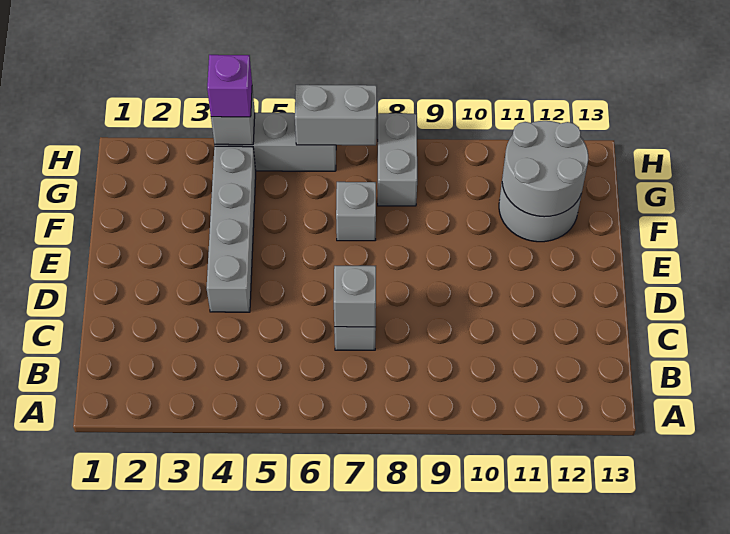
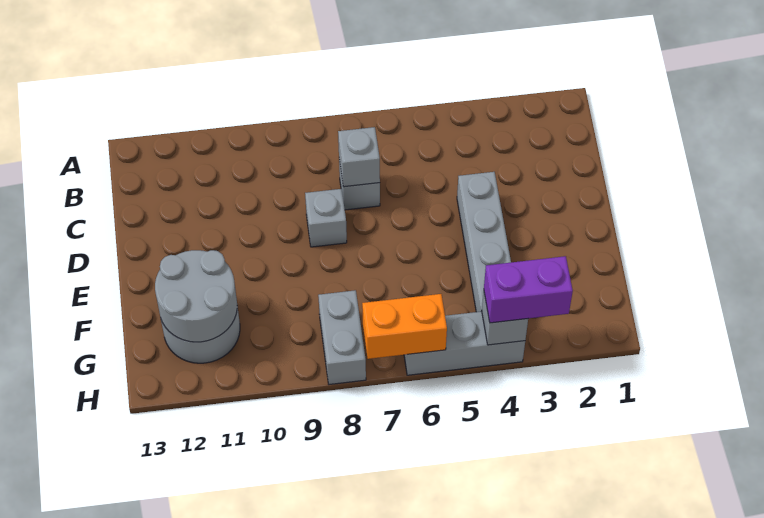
grey brick F7 level 1 -> grey brick D8 level 1
purple brick H4 level 3 -> purple brick H3:H4 level 3
grey brick H6:H7 level 2 -> orange brick H6:H7 level 2

